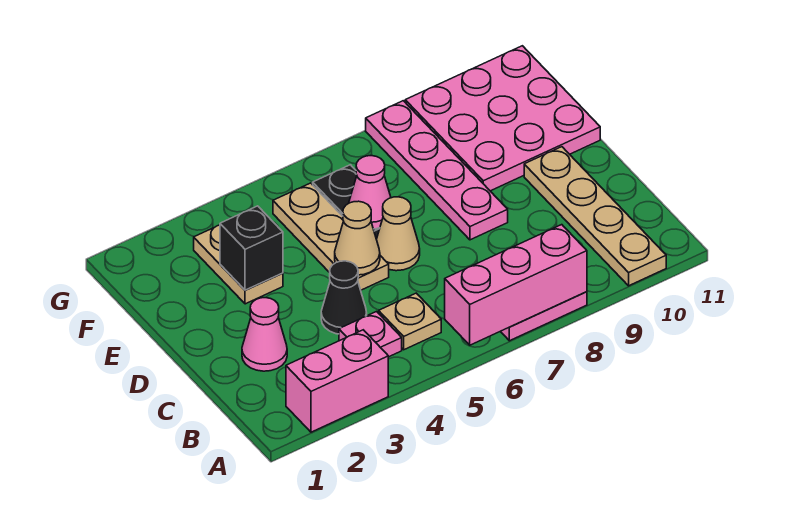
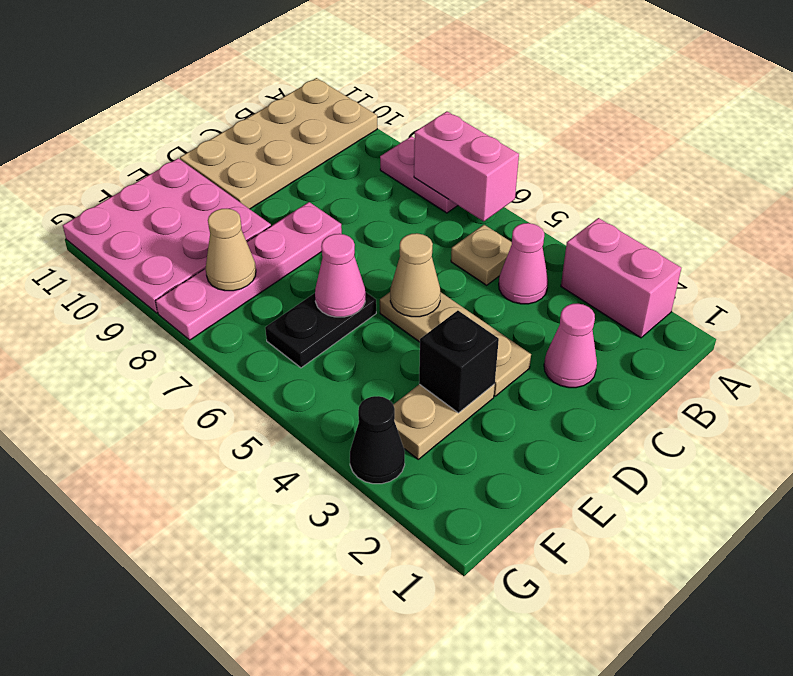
pink brick A6:A8 level 2 -> pink brick A6:A7 level 2
tan plate A10:D10 level 1 -> tan plate A10:D11 level 1
pink plate B4 level 1 -> pink cone B4 level 1
black cone C4 level 1 -> black cone G3 level 1
tan plate D5:F5 level 1 -> tan plate D3:D5 level 1
tan cone D6 level 1 -> tan cone F8 level 2

